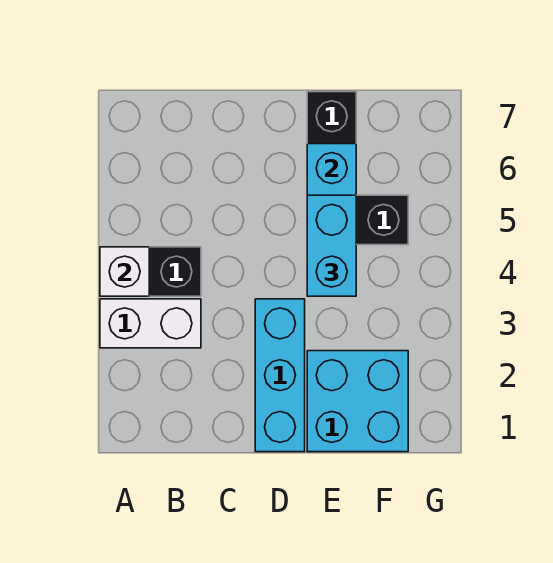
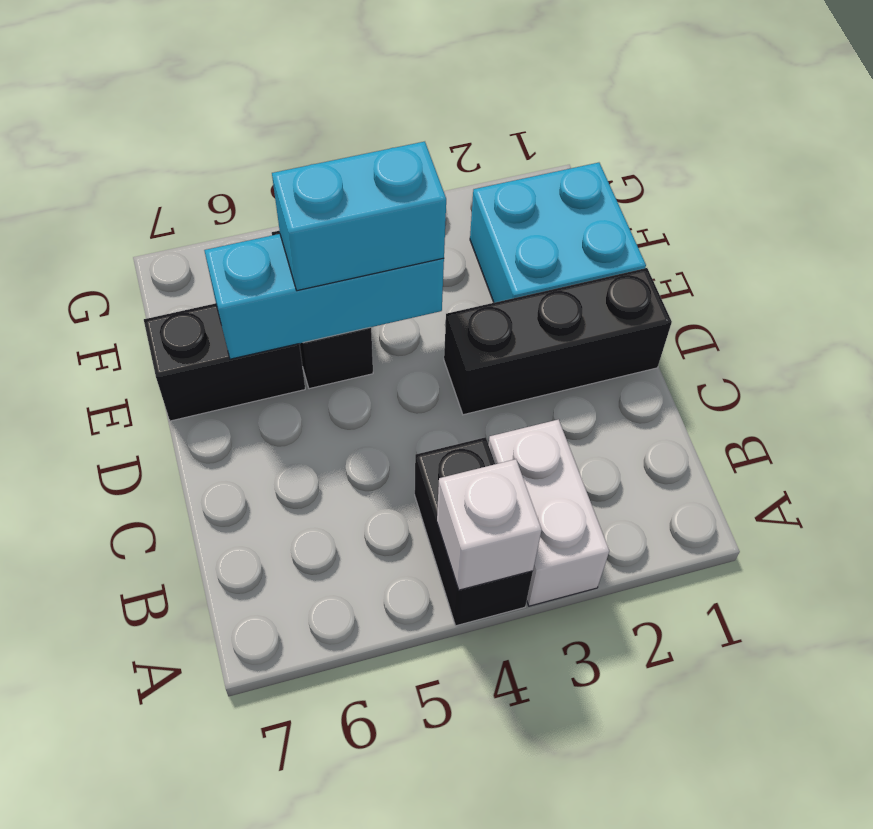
cyan brick D1:D3 level 1 -> black brick D1:D3 level 1

